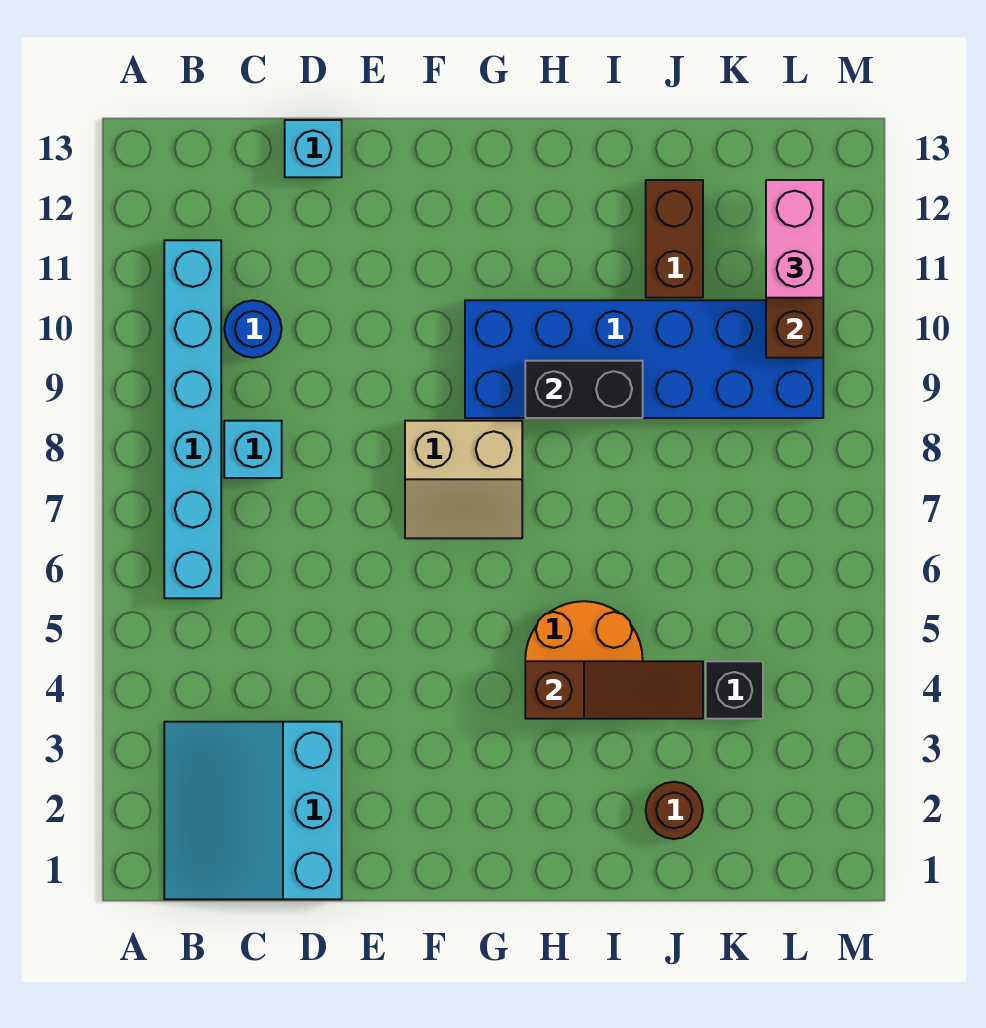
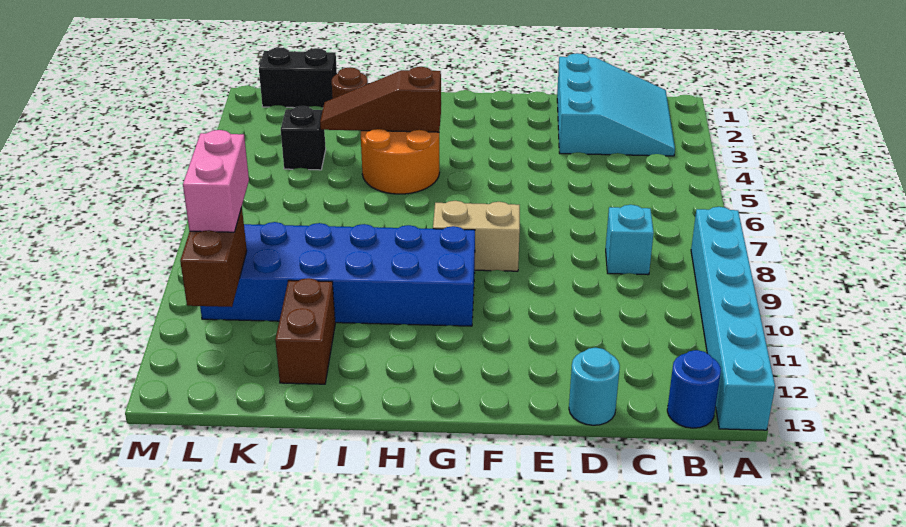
cyan brick B6:B11 level 1 -> cyan brick A8:A13 level 1
blue round brick C10 level 1 -> blue round brick B13 level 1
cyan brick D13 level 1 -> cyan round brick D13 level 1
black brick H9:I9 level 2 -> black brick K1:L1 level 1
pink brick L11:L12 level 3 -> pink brick L9:L10 level 3

